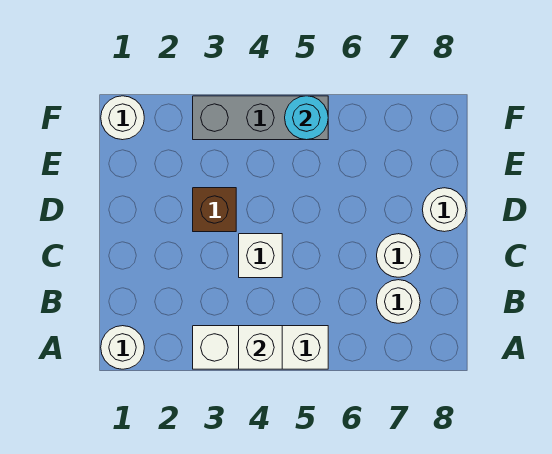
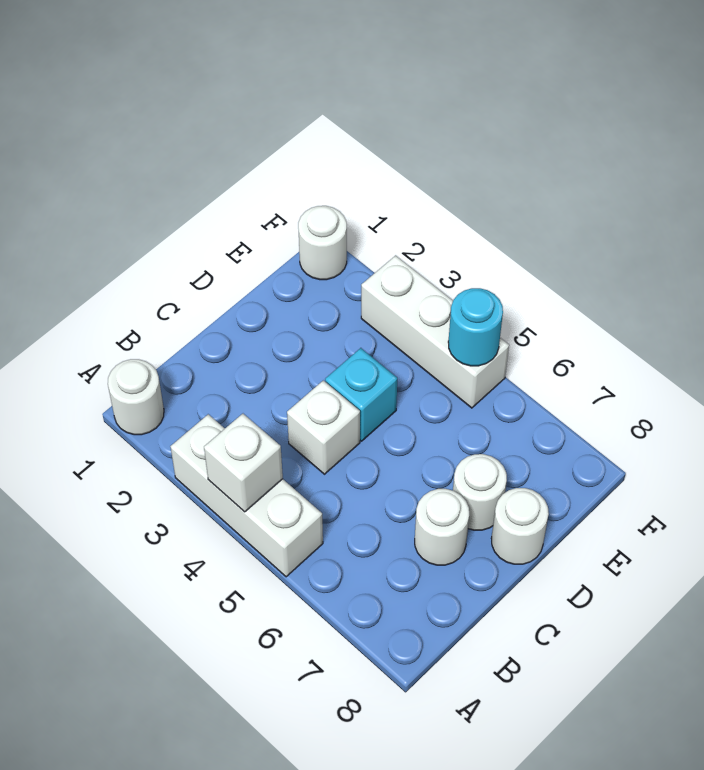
white round brick B7 level 1 -> white round brick D7 level 1
brown brick D3 level 1 -> none
none -> cyan brick D4 level 1
grey brick F3:F5 level 1 -> white brick F3:F5 level 1

